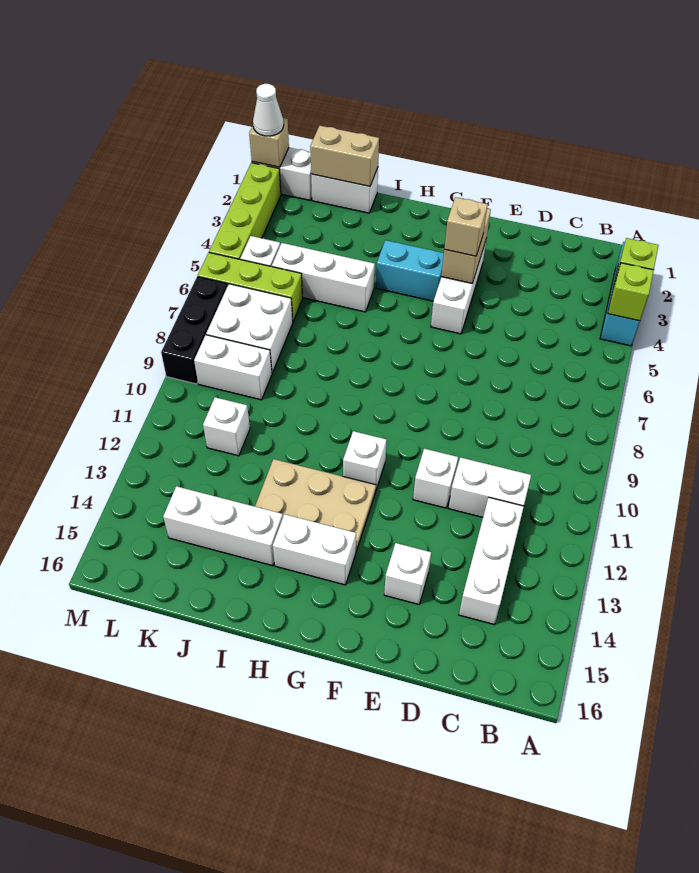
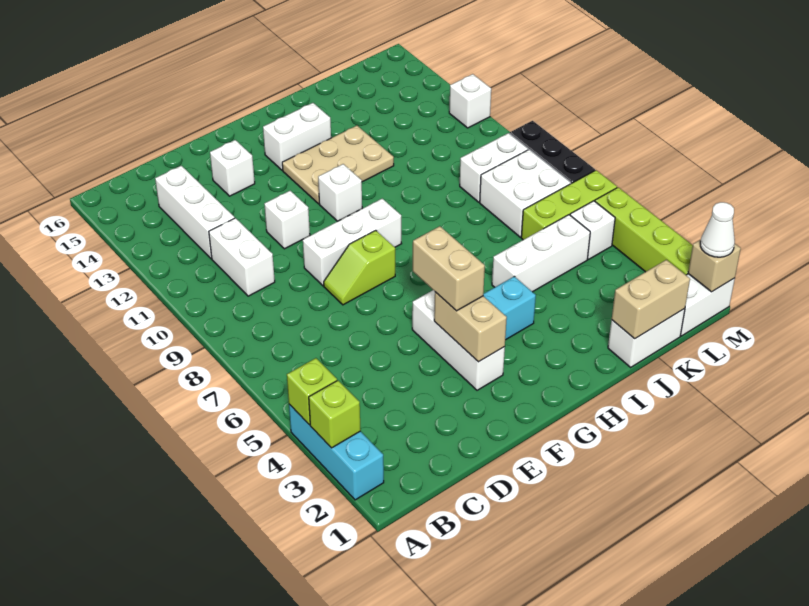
white brick C11:D11 level 1 -> white brick C10:C11 level 1
none -> lime slope E8:F8 level 1 top F
tan brick F4 level 3 -> tan brick F4:F5 level 3
white brick I14:K14 level 1 -> white brick E9:G9 level 1
white brick K11 level 1 -> white brick M12 level 1

